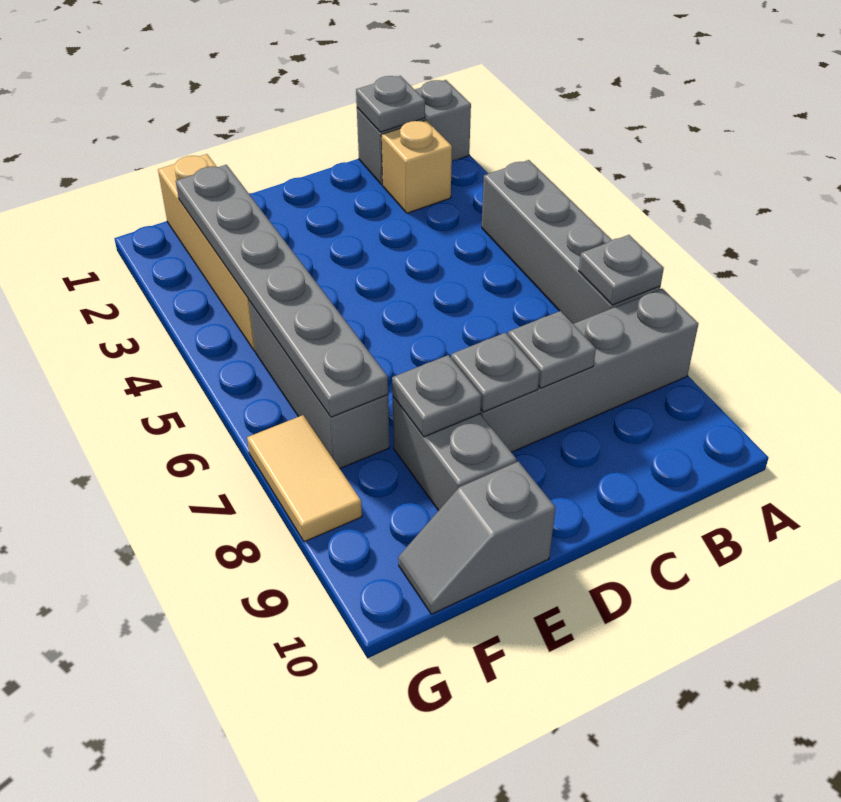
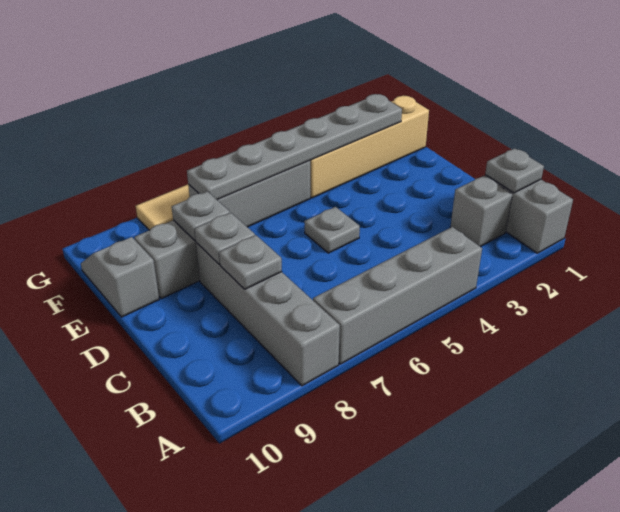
grey plate A7 level 2 -> grey plate D5 level 1
tan brick B2 level 1 -> grey brick B2 level 1

